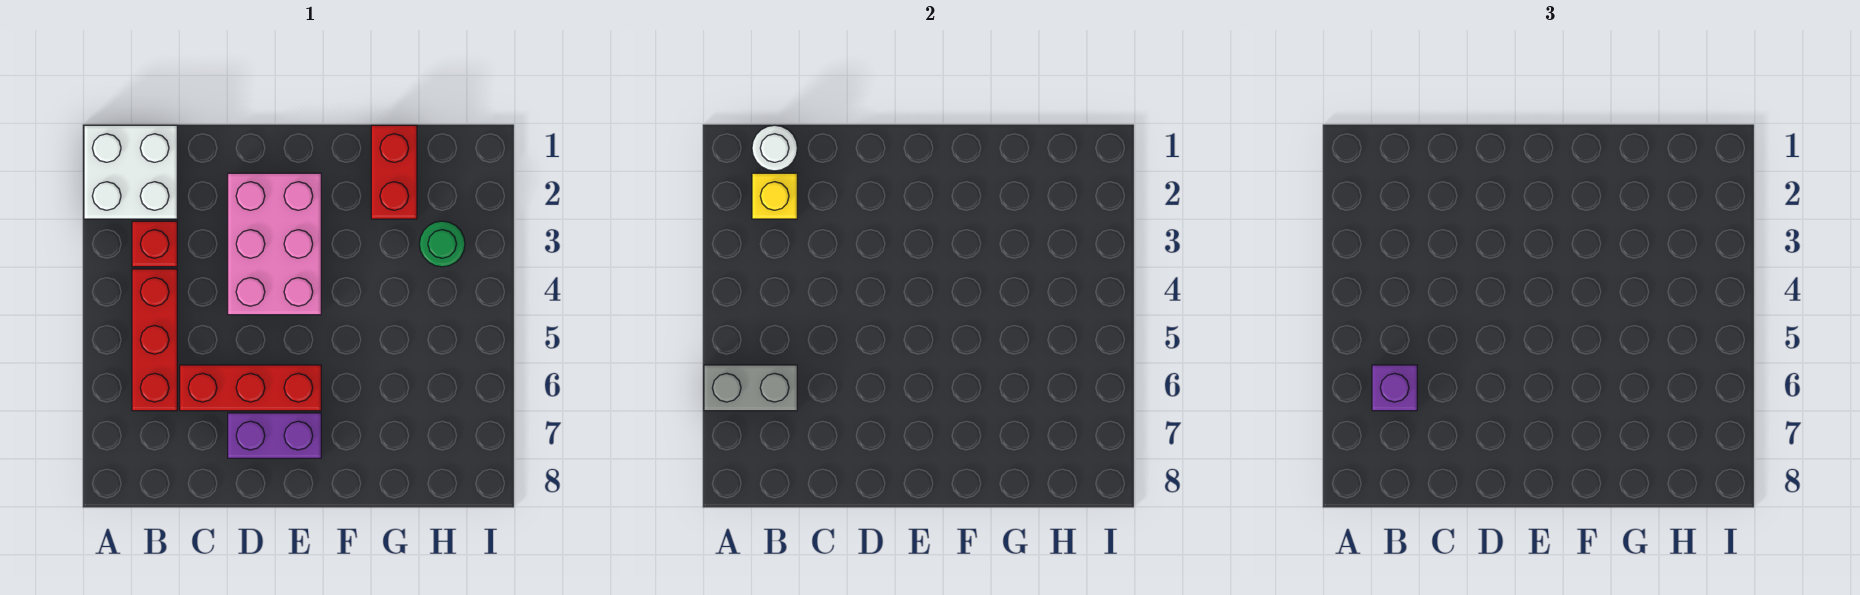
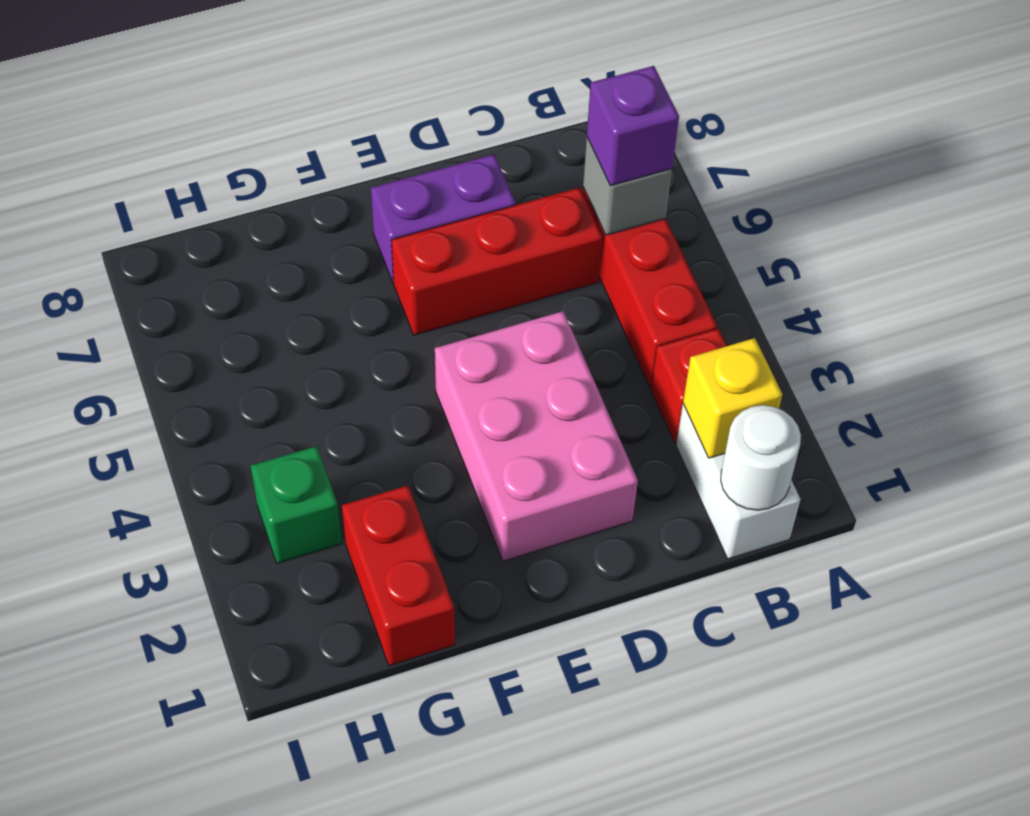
white brick A1:B2 level 1 -> white brick B1:B2 level 1
grey brick A6:B6 level 2 -> grey brick B6 level 2
green round brick H3 level 1 -> green brick H3 level 1

